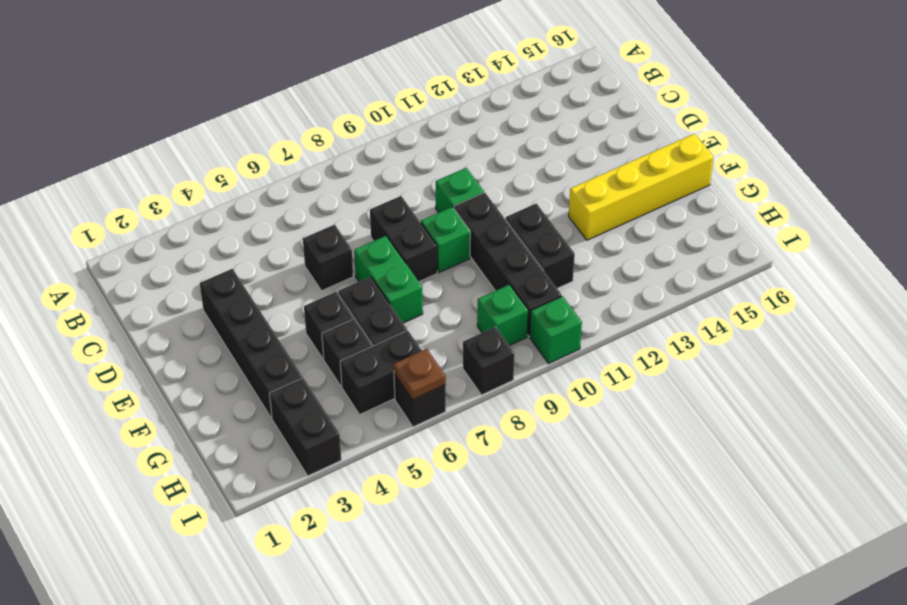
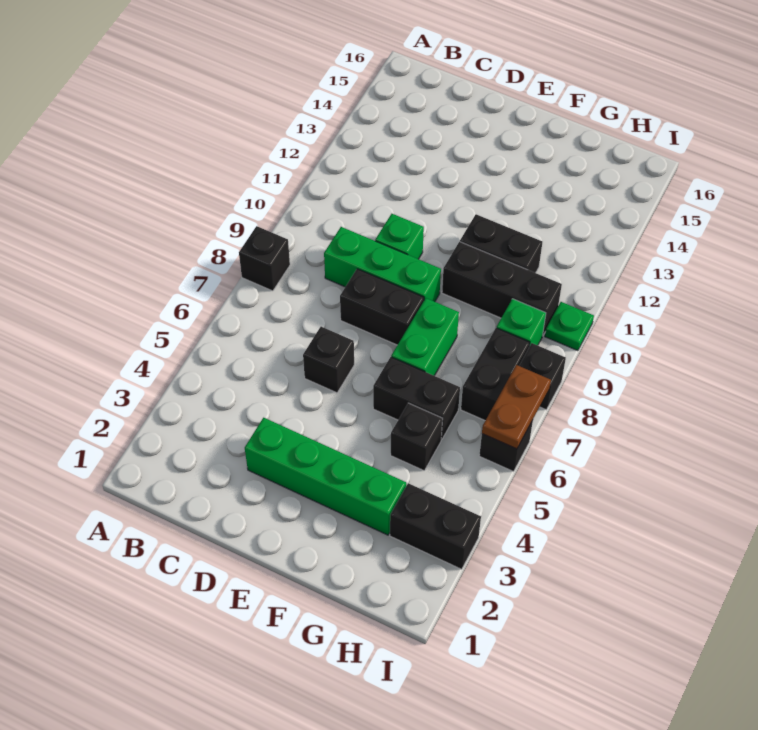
black brick D3:G3 level 1 -> green brick D3:G3 level 1
green brick E7:F7 level 1 -> green brick F7:F8 level 1
green brick E9 level 1 -> green brick C9:E9 level 1
black brick E10:H10 level 1 -> black brick F10:H10 level 1
black brick F5 level 1 -> black brick A8 level 1
yellow brick F13:F16 level 1 -> none
black brick H5:H6 level 1 -> black brick H7:H8 level 1
brown plate I6 level 2 -> brown plate I6:I7 level 2
green brick I10 level 1 -> green plate I10 level 1

